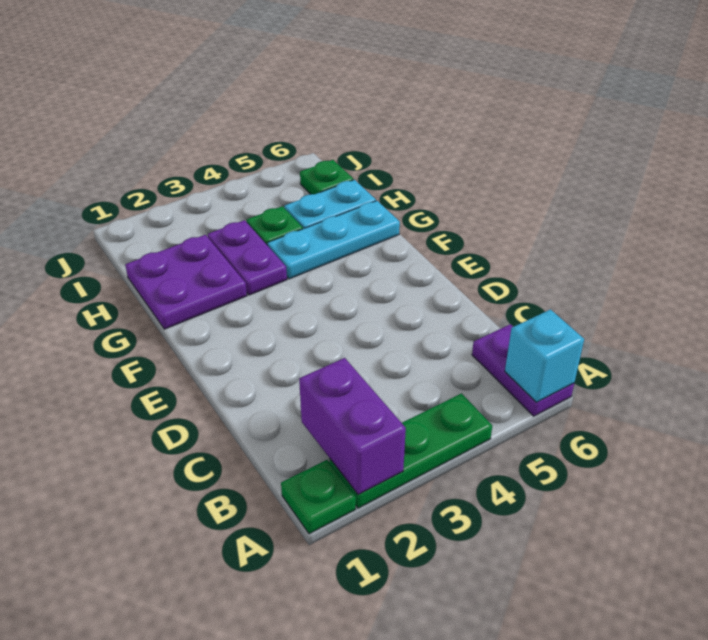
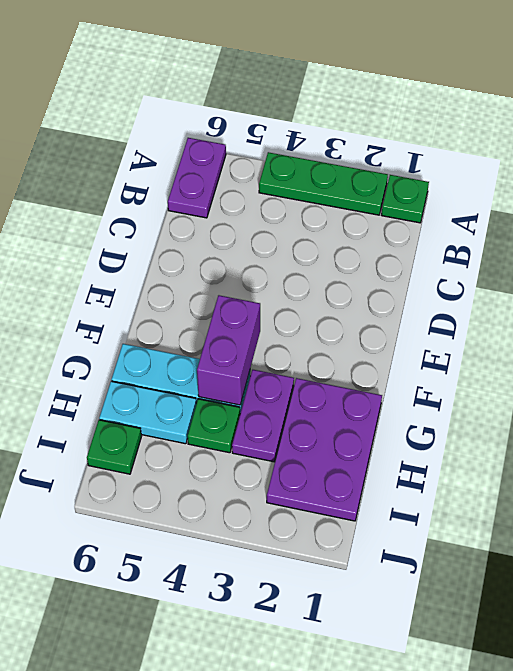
purple brick A2:B2 level 2 -> purple brick F4:G4 level 2
cyan brick A6 level 2 -> none
purple plate G1:H2 level 1 -> purple plate G1:I2 level 1

